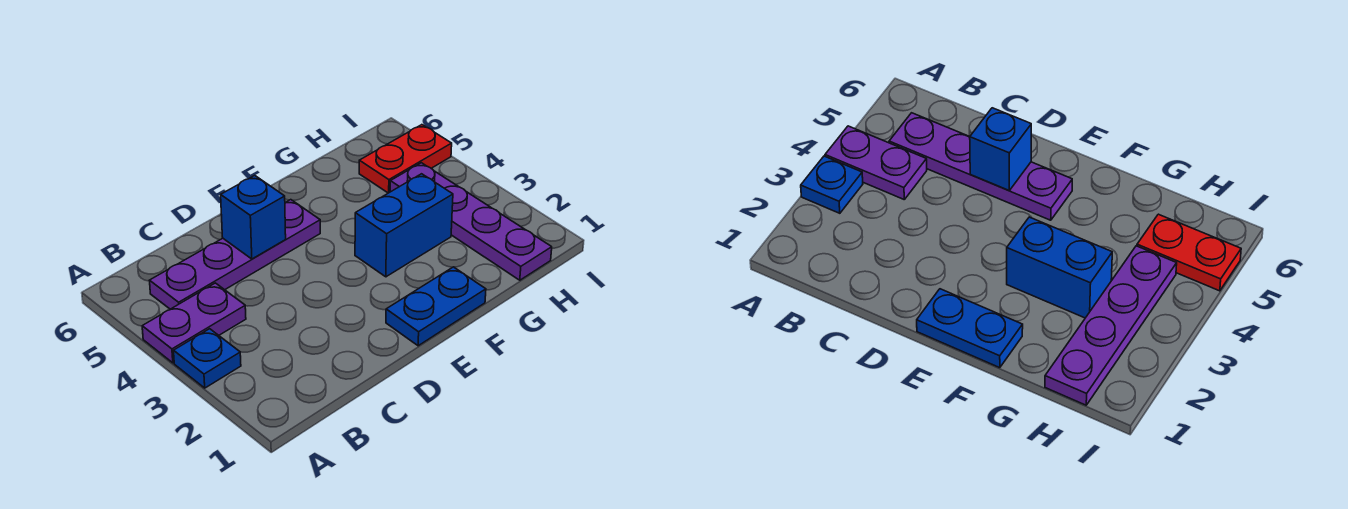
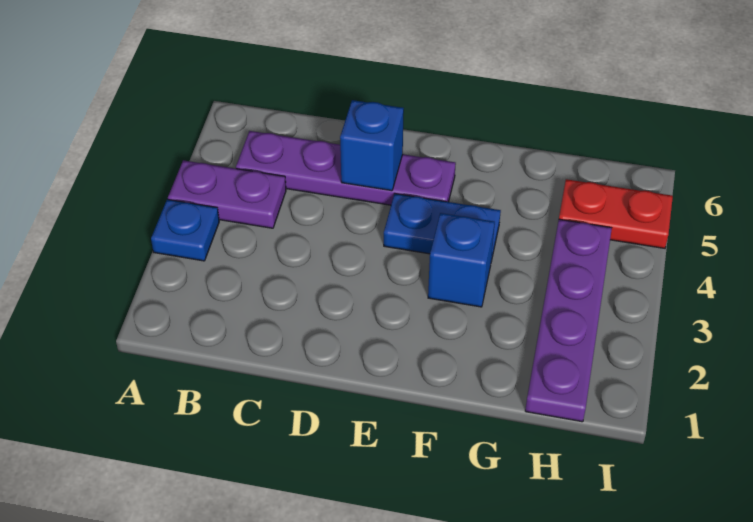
blue plate E1:F1 level 1 -> blue plate E4:F4 level 1
blue brick F3:G3 level 1 -> blue brick F3 level 1

